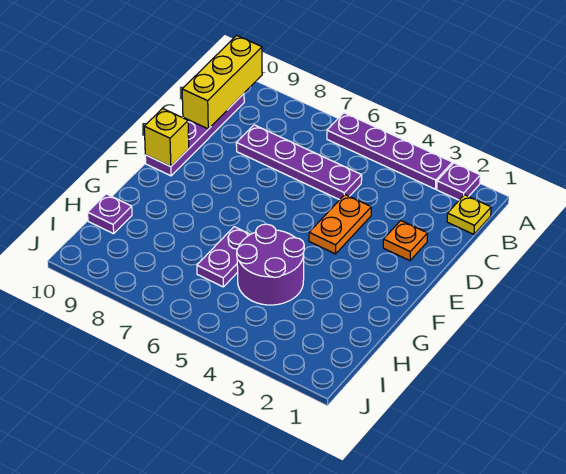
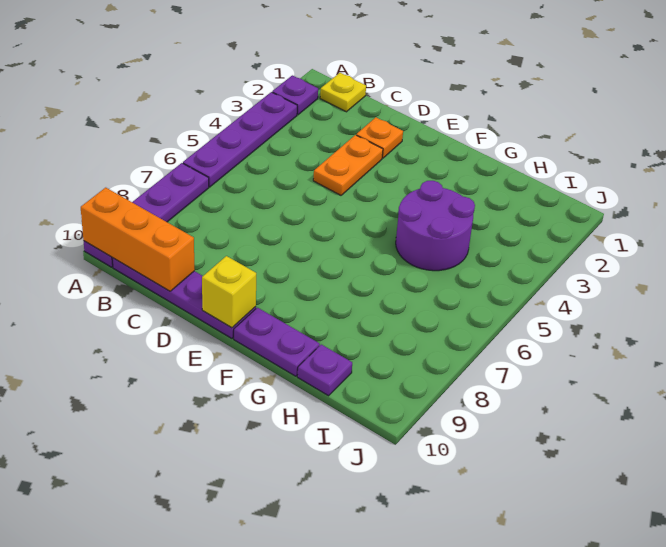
yellow brick A10:C10 level 2 -> orange brick A10:C10 level 2
purple plate C5:C8 level 1 -> purple plate A7:A10 level 1
orange plate D4:E4 level 1 -> orange plate D3:D4 level 1
purple plate G6:H6 level 1 -> purple plate F10:G10 level 1

